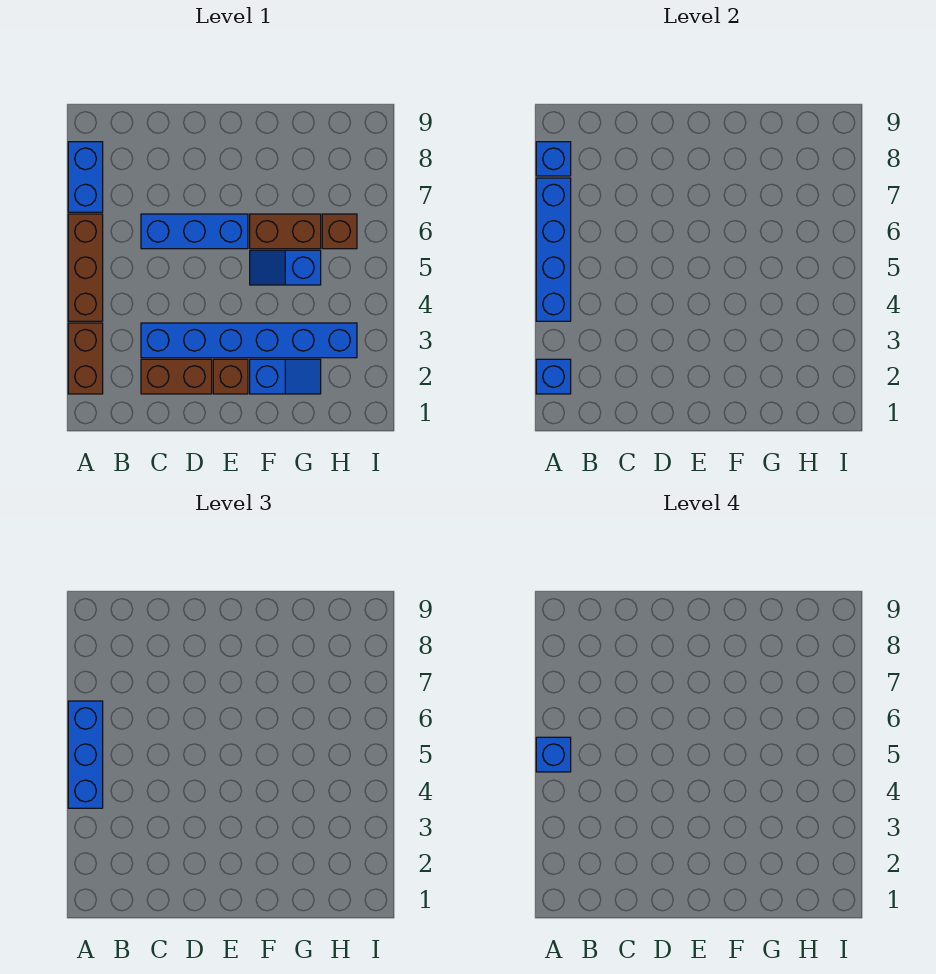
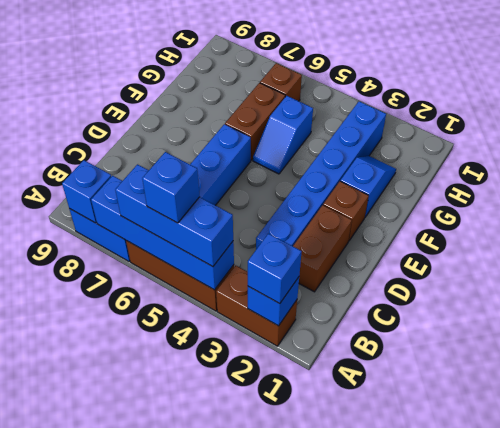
none -> blue brick A2 level 3

